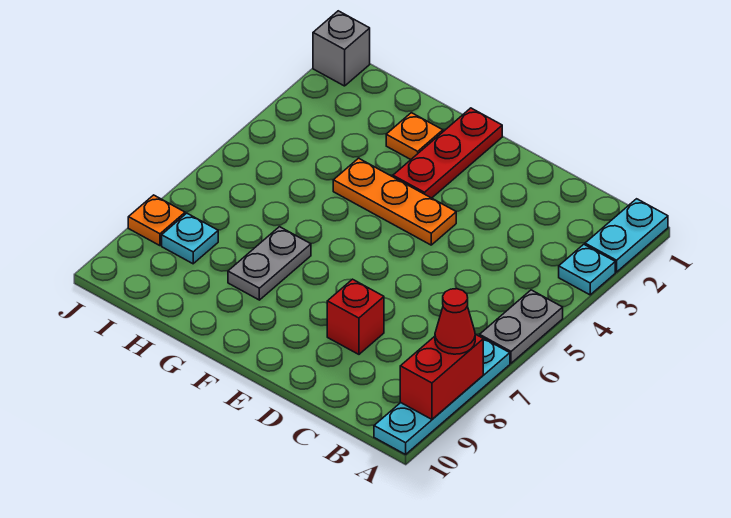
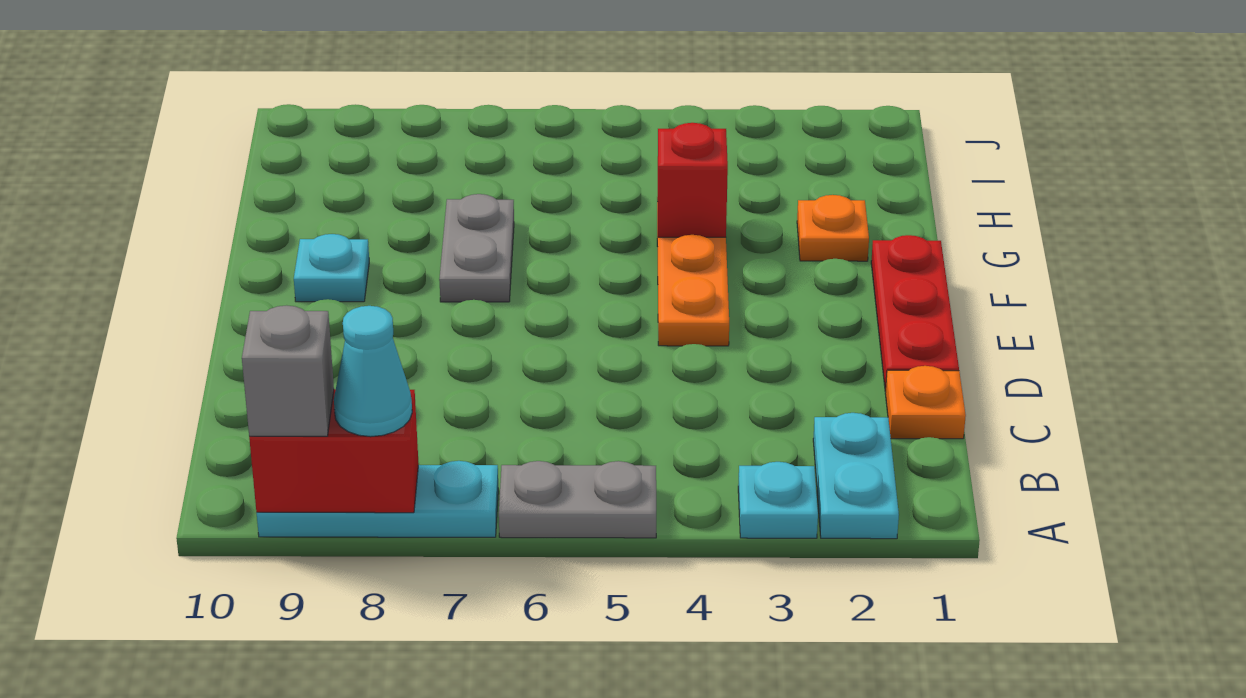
cyan plate A1:A2 level 1 -> cyan plate A2:B2 level 1
cyan plate A7:A10 level 1 -> cyan plate A7:A9 level 1
red cone A8 level 3 -> cyan cone A8 level 3
red brick D8 level 1 -> red brick G4 level 2
red plate F1:F3 level 1 -> red plate D1:F1 level 1
grey plate G7:G8 level 1 -> grey plate F7:G7 level 1
cyan plate I8 level 1 -> cyan plate F9 level 1
grey brick J1 level 1 -> grey brick A9 level 3
orange plate J8 level 1 -> orange plate C1 level 1

